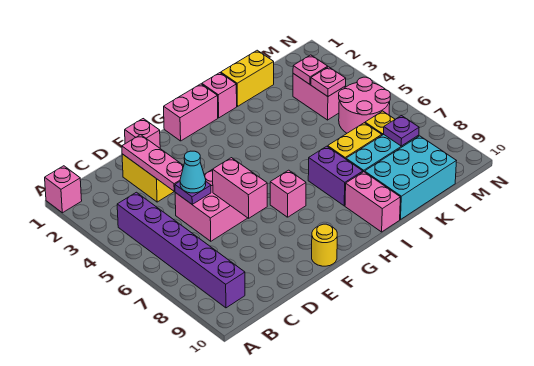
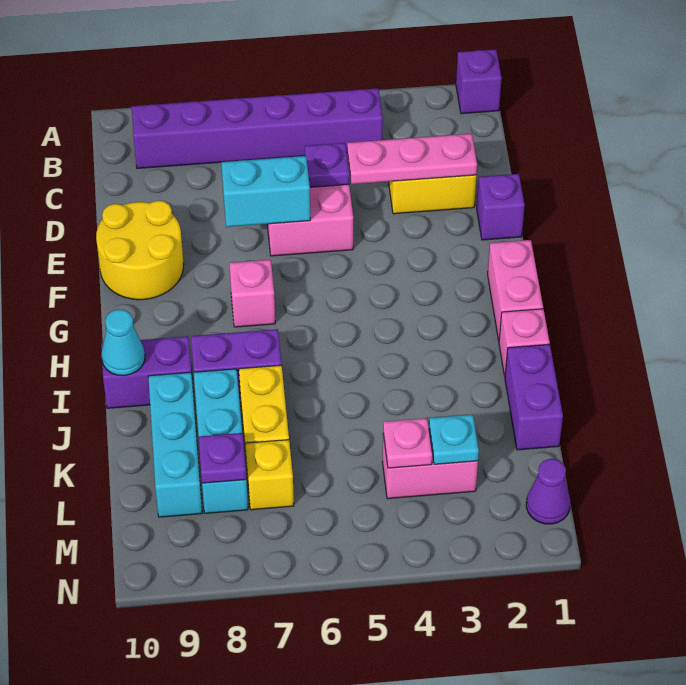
pink brick A1 level 1 -> purple brick A1 level 1
cyan cone D5 level 3 -> cyan cone I10 level 2
pink brick E1 level 1 -> purple brick E1 level 1
pink brick E6:E7 level 2 -> cyan brick E6:E7 level 2
yellow round brick F10 level 1 -> yellow round brick E9:F10 level 1
pink brick I9:I10 level 1 -> purple brick I9:I10 level 1
yellow brick J1:K1 level 1 -> purple brick J1:K1 level 1
cyan brick J9:L10 level 1 -> cyan brick J9:L9 level 1
pink plate L3 level 2 -> cyan plate L3 level 2
pink round brick L5:M6 level 1 -> none
none -> purple cone M1 level 1

